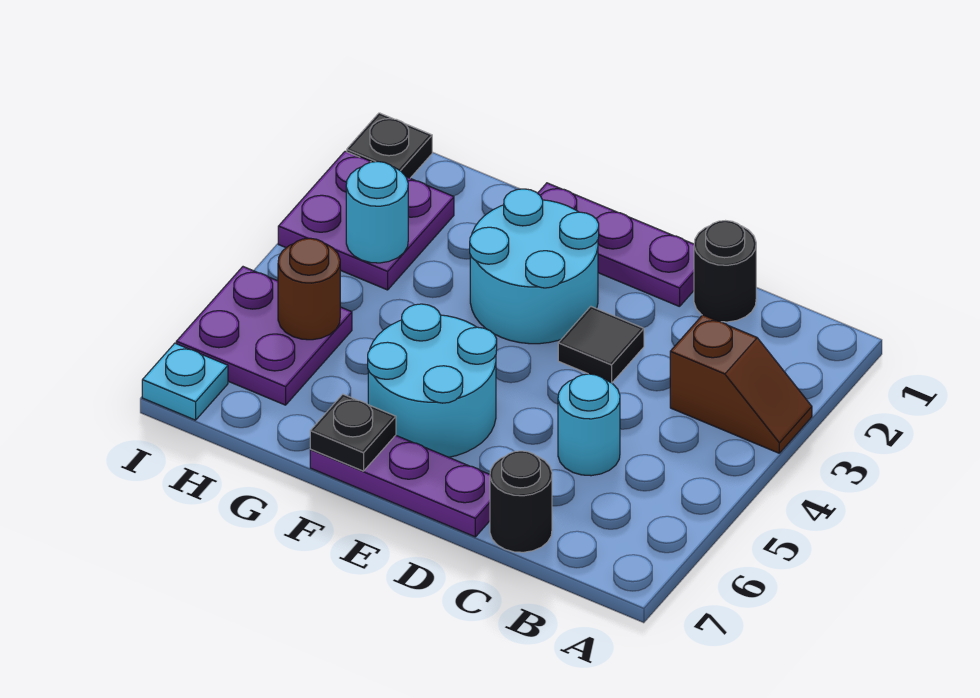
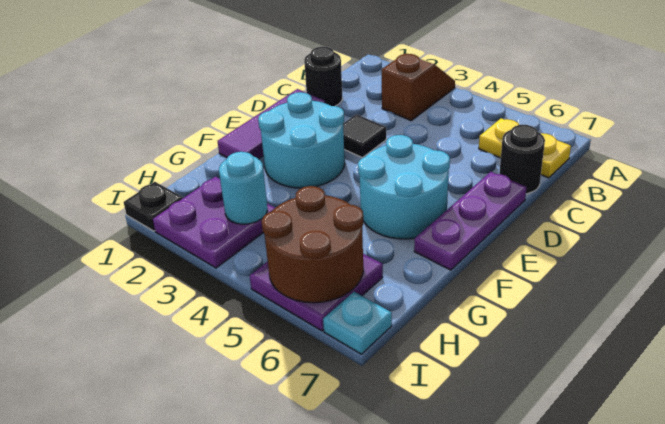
none -> yellow plate B6:B7 level 1
cyan round brick C5 level 1 -> none
purple plate D1:F1 level 1 -> purple tile D1:F1 level 1
black plate F7 level 2 -> none
brown round brick H5 level 2 -> brown round brick H5:I6 level 2

